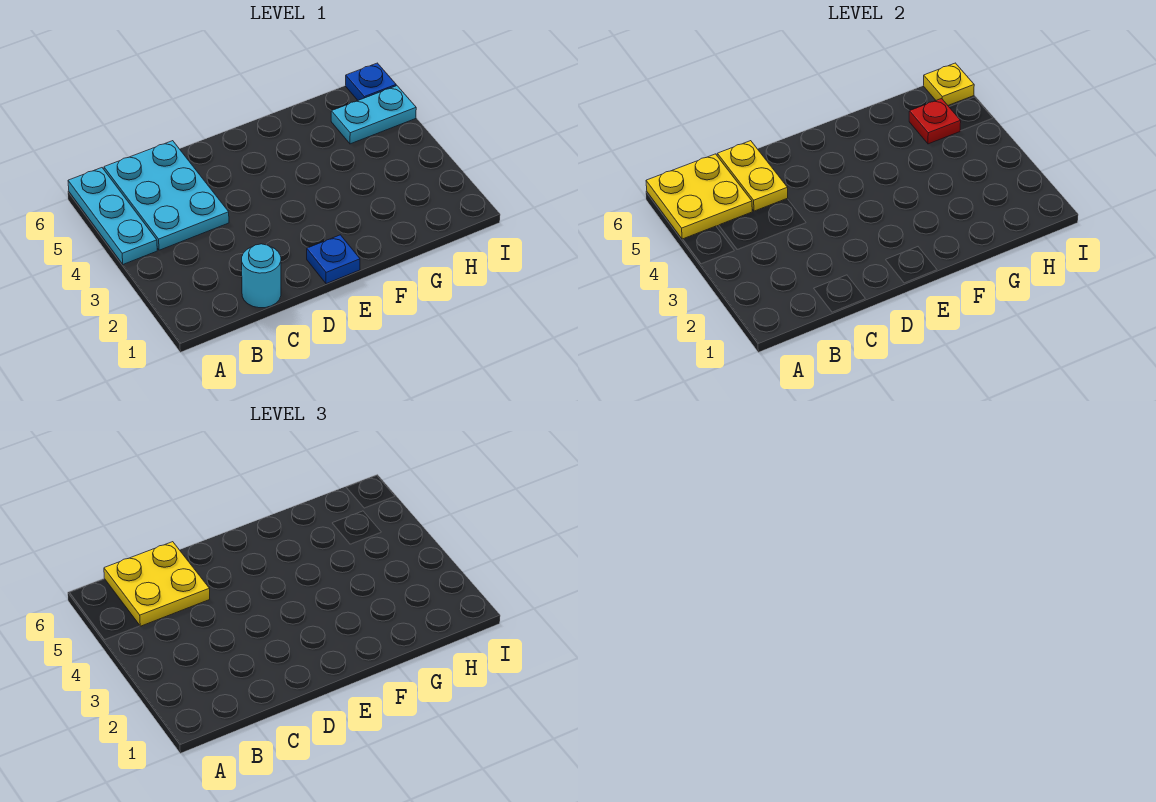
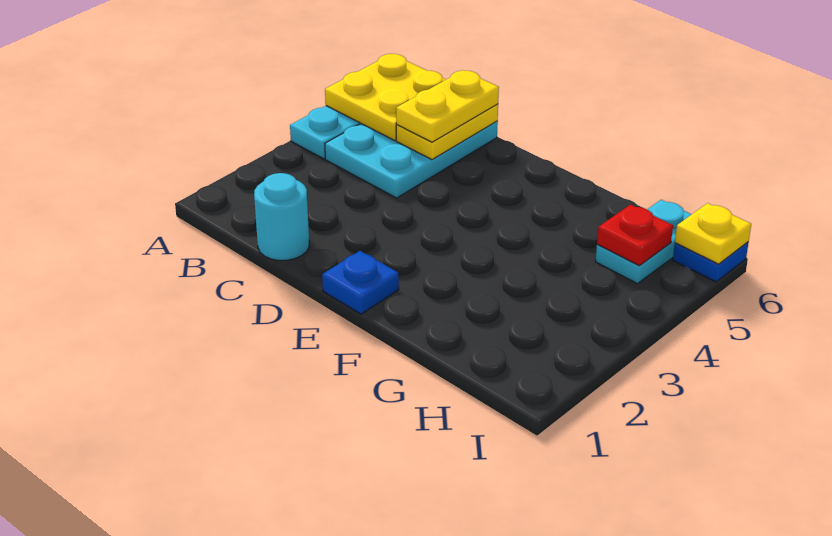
yellow plate B5:C6 level 3 -> yellow plate C5:C6 level 3
cyan plate H5:I5 level 1 -> cyan plate H5:H6 level 1

